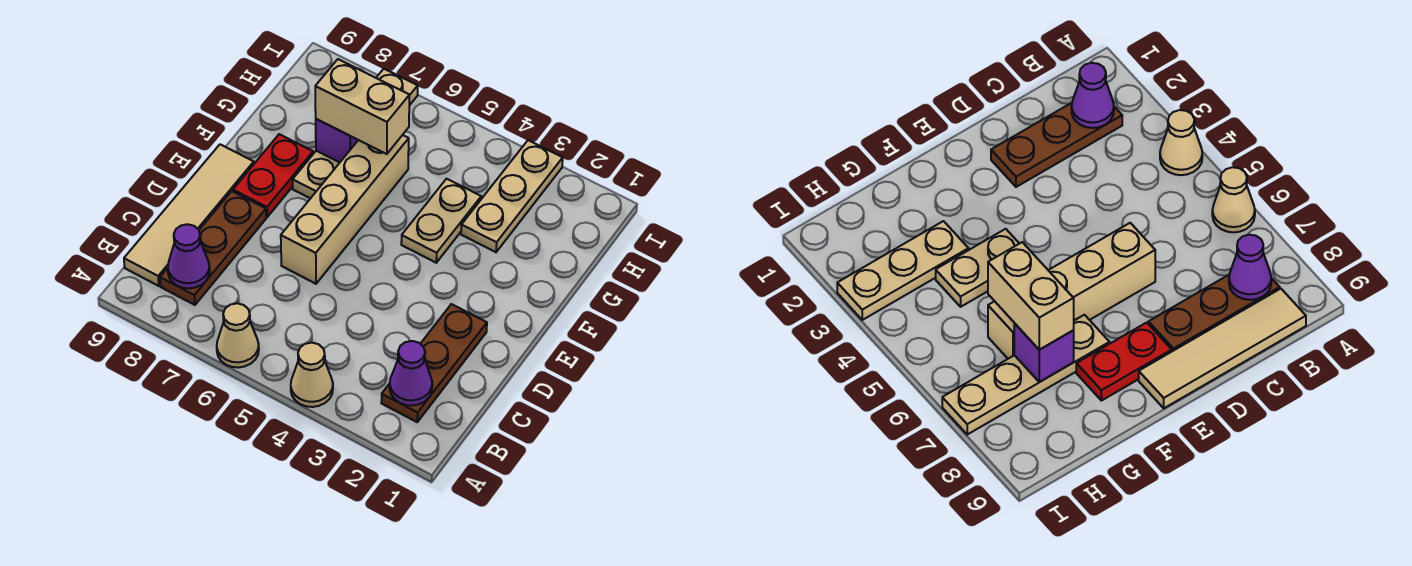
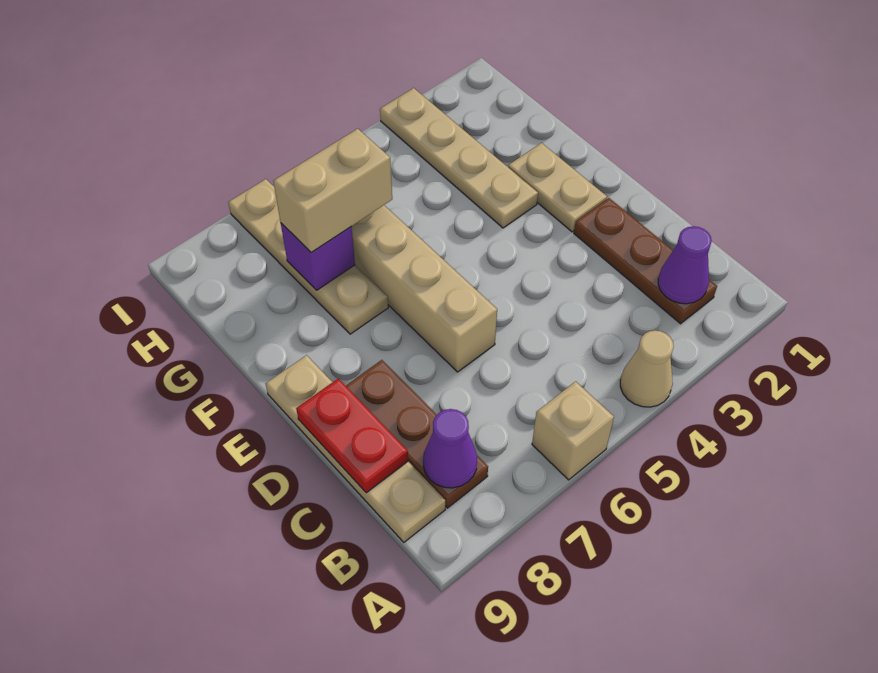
tan cone A6 level 1 -> tan brick A6 level 1
tan tile B9:E9 level 1 -> tan plate B9:E9 level 1
red plate E8:F8 level 1 -> red plate C9:D9 level 2
tan plate F4:G4 level 1 -> tan plate E2:F2 level 1
tan plate G3:I3 level 1 -> tan plate F3:I3 level 1

